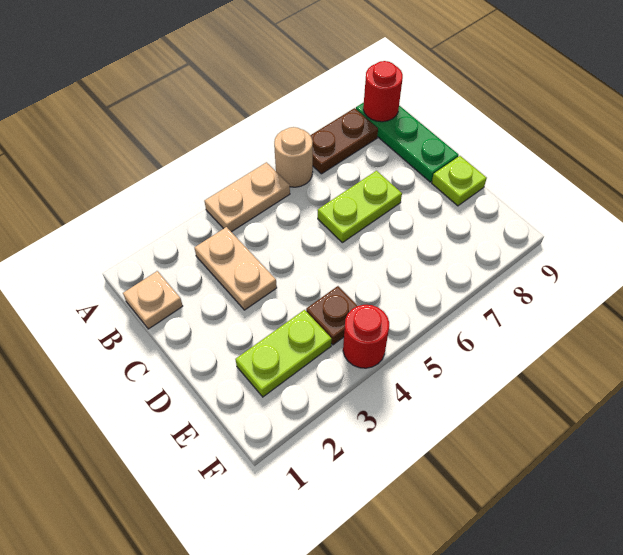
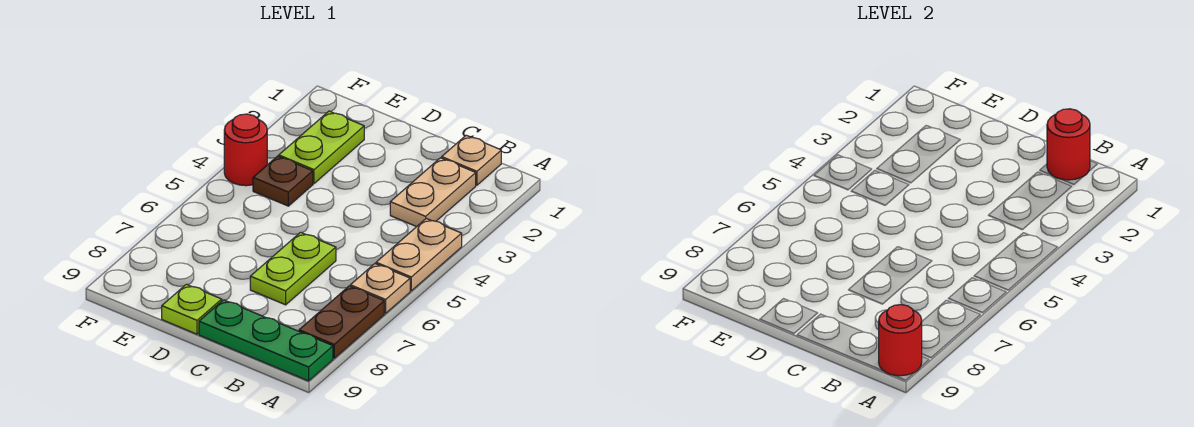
tan round brick A6 level 1 -> tan plate A6 level 1
none -> red round brick B1 level 2
tan plate B3:C3 level 1 -> tan plate B2:B3 level 1

